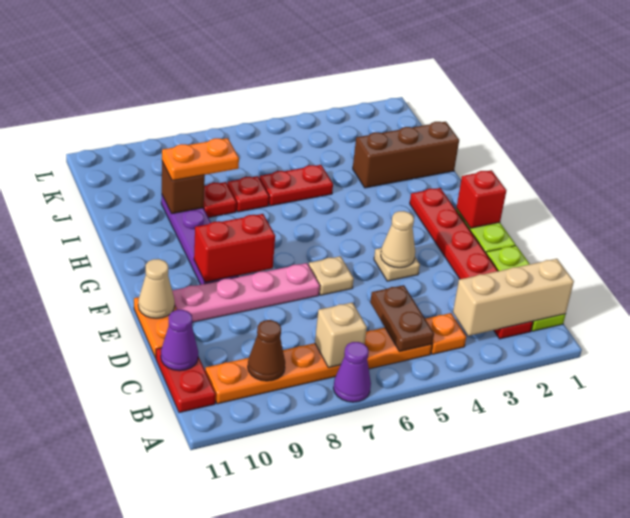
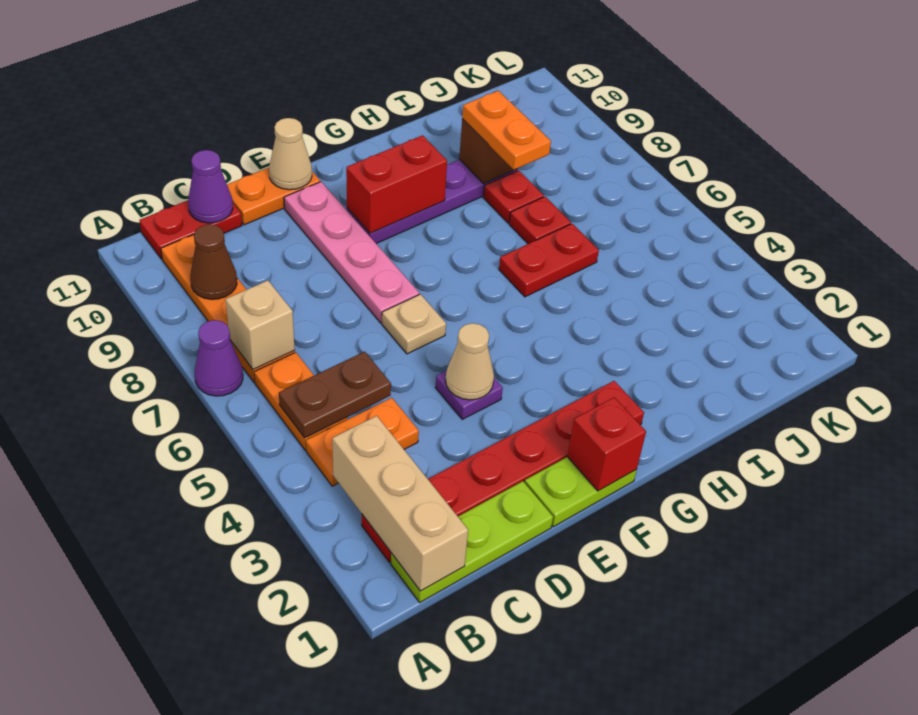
orange plate B4 level 1 -> orange plate B4:C4 level 1
tan plate E4 level 1 -> purple plate E4 level 1
red brick F8:F9 level 2 -> red brick F9:G9 level 2
brown brick I1:I3 level 1 -> none
red plate I5:I6 level 1 -> red plate H6:I6 level 1

